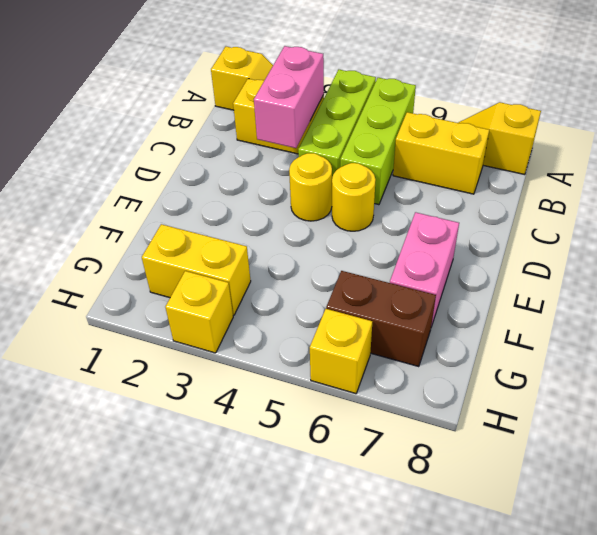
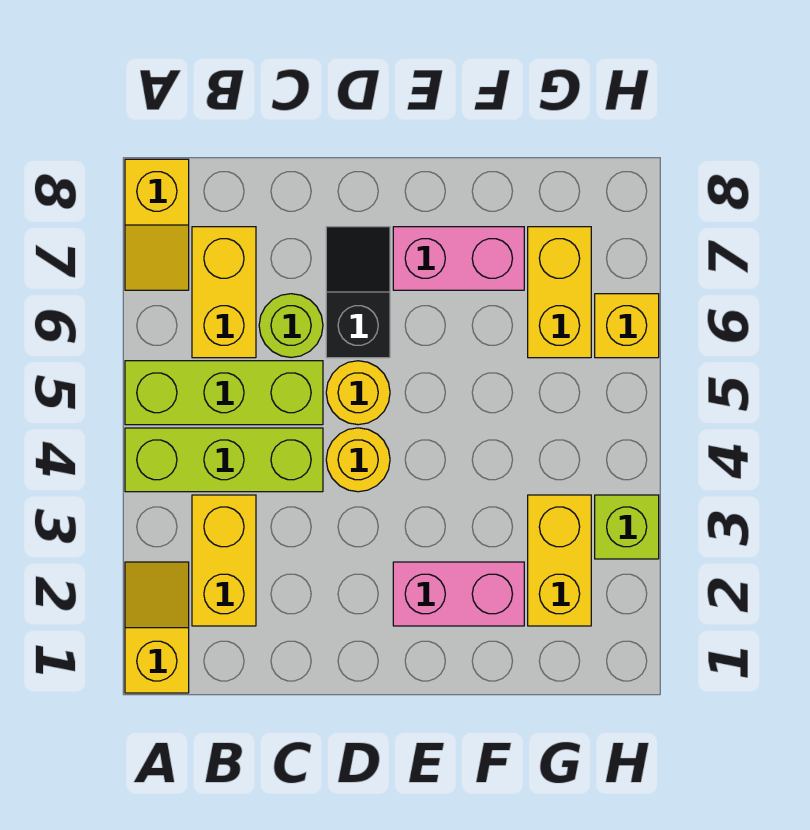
pink brick B3:C3 level 2 -> pink brick E2:F2 level 1
none -> lime round brick C6 level 1
none -> black slope D6:D7 level 1 top 6
brown brick G6:G7 level 1 -> yellow brick G6:G7 level 1
yellow brick H3 level 1 -> lime brick H3 level 1

